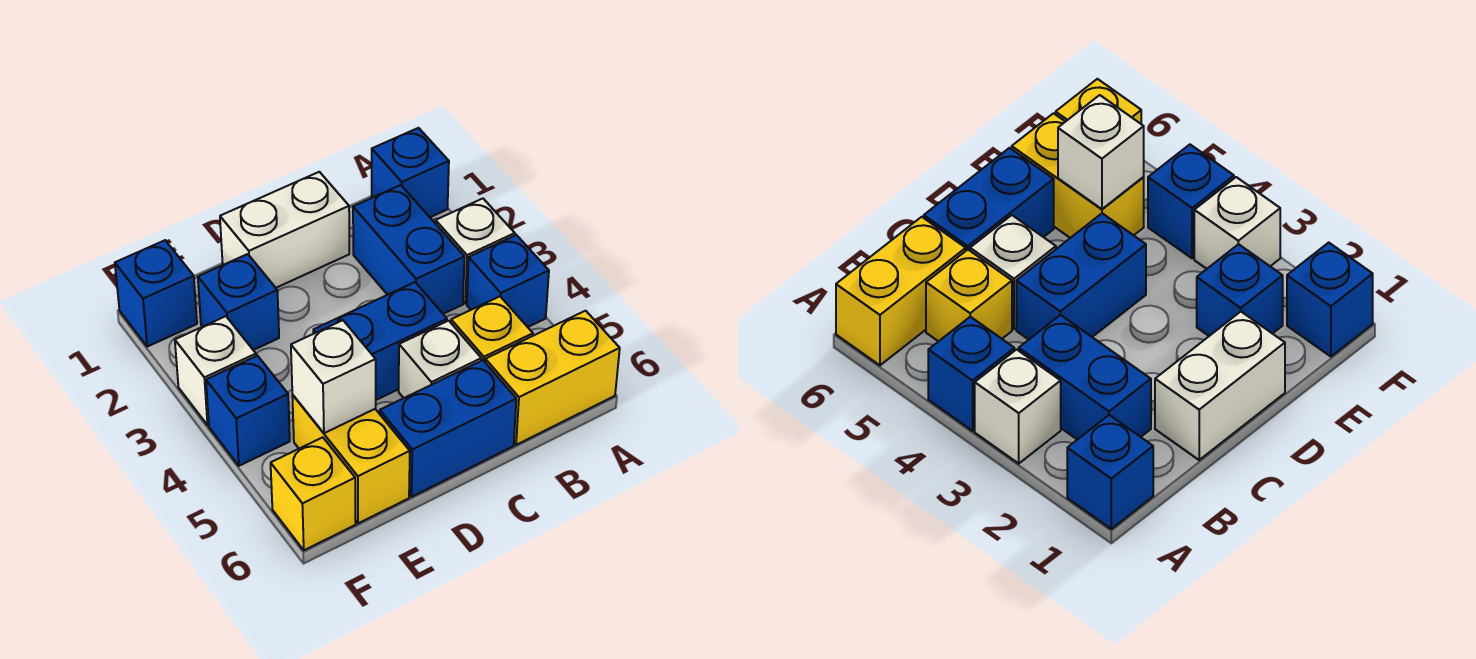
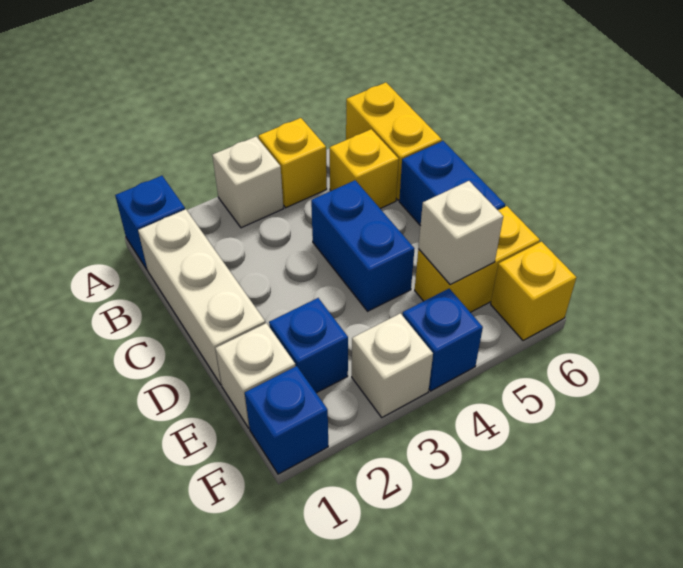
blue brick A4 level 1 -> yellow brick A4 level 1
blue brick B2:B3 level 1 -> none
white brick C1:D1 level 1 -> white brick B1:D1 level 1
white brick C5 level 1 -> white brick E1 level 1

